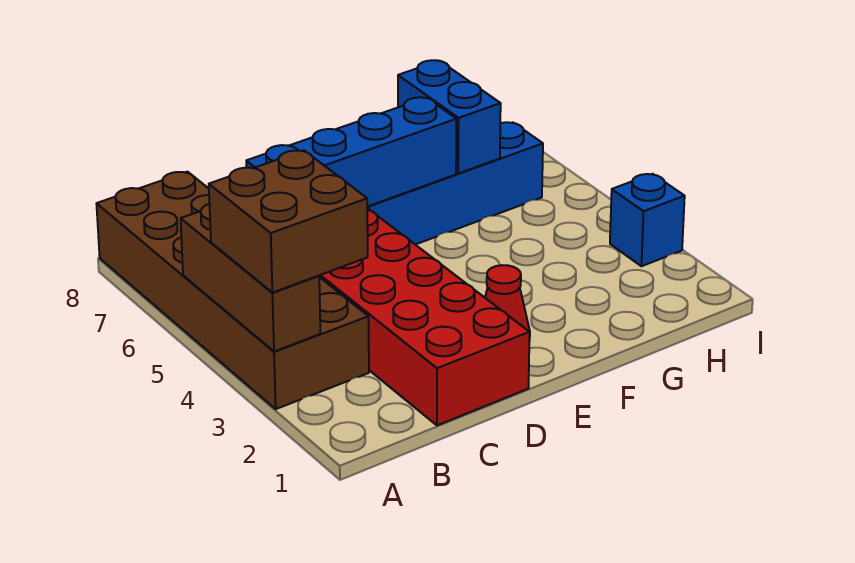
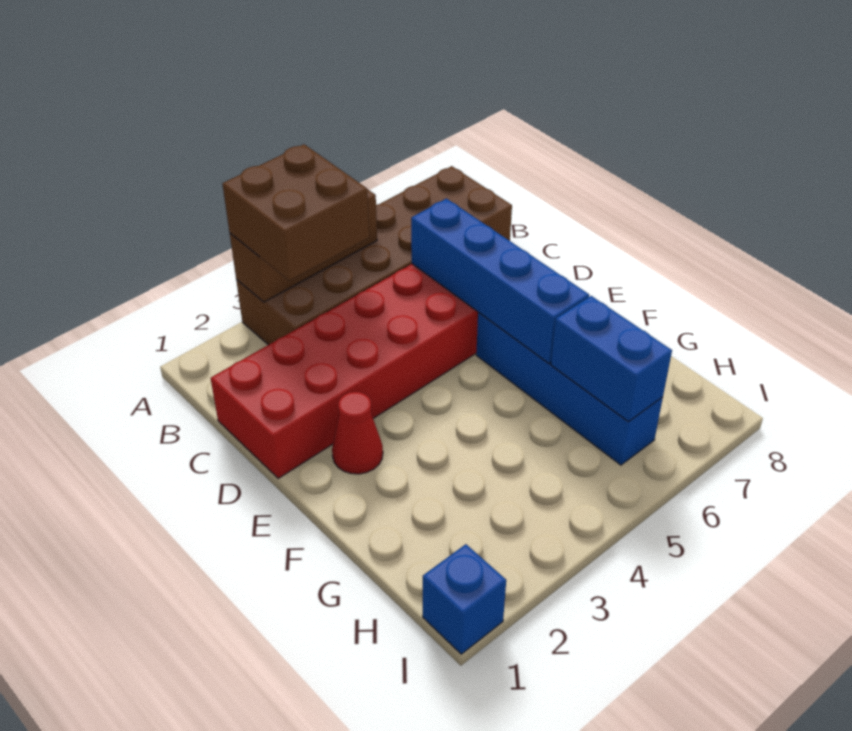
blue brick G6:G7 level 2 -> blue brick G6:H6 level 2
blue brick I3 level 1 -> blue brick I1 level 1

